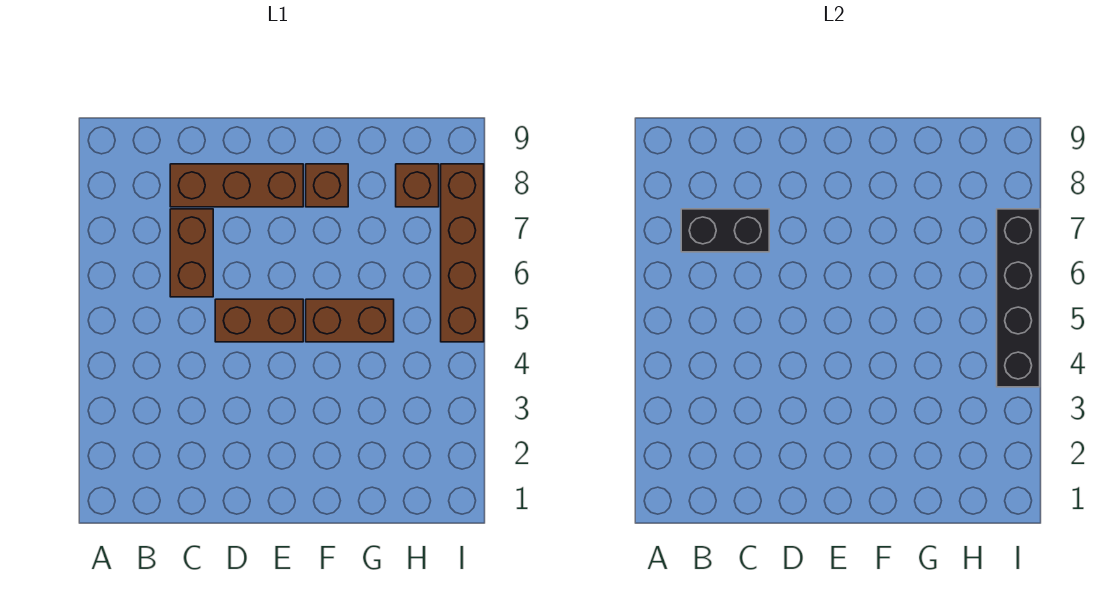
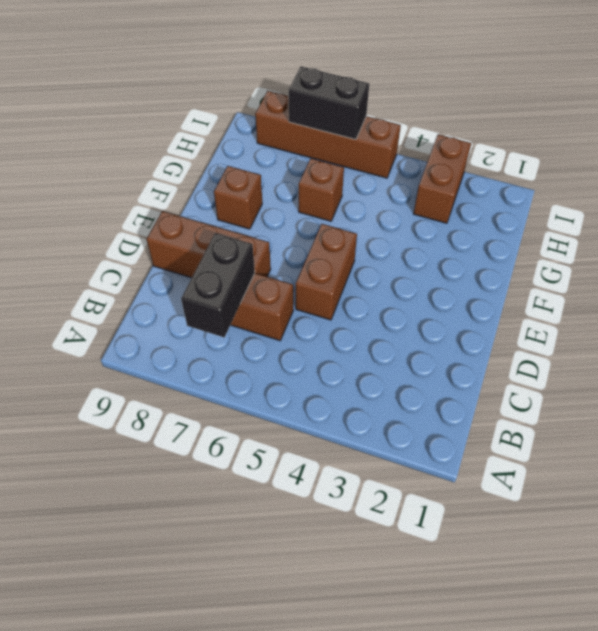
brown brick C8:E8 level 1 -> brown brick D7:D9 level 1
brown brick F5:G5 level 1 -> brown brick H3:I3 level 1
brown brick H8 level 1 -> brown brick G6 level 1
black brick I4:I7 level 2 -> black brick I6:I7 level 2

